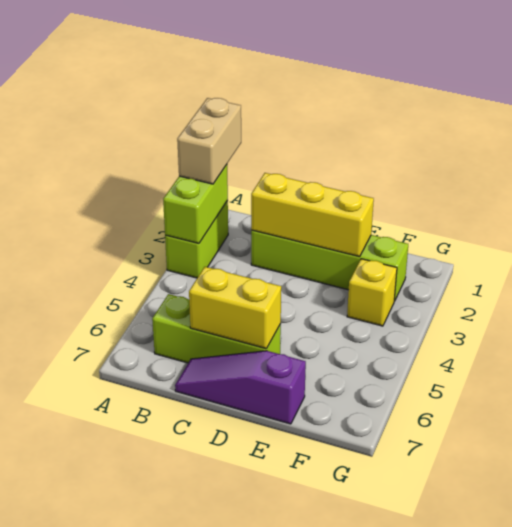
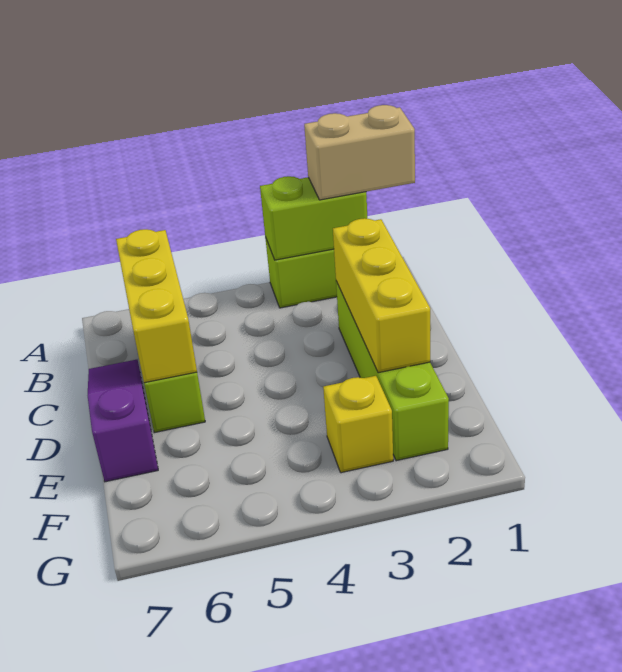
yellow brick C6:D6 level 2 -> yellow brick B6:D6 level 2

